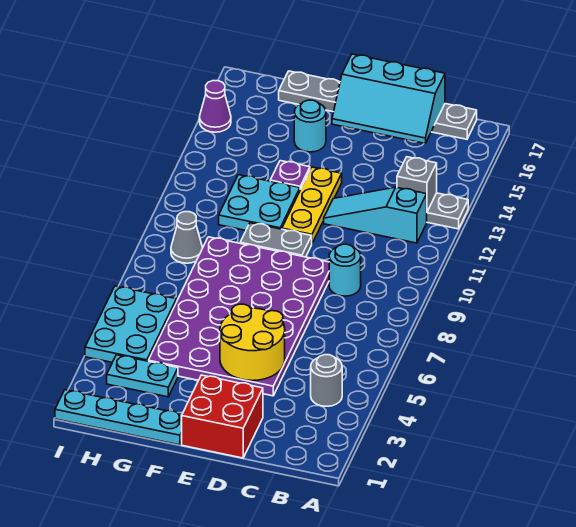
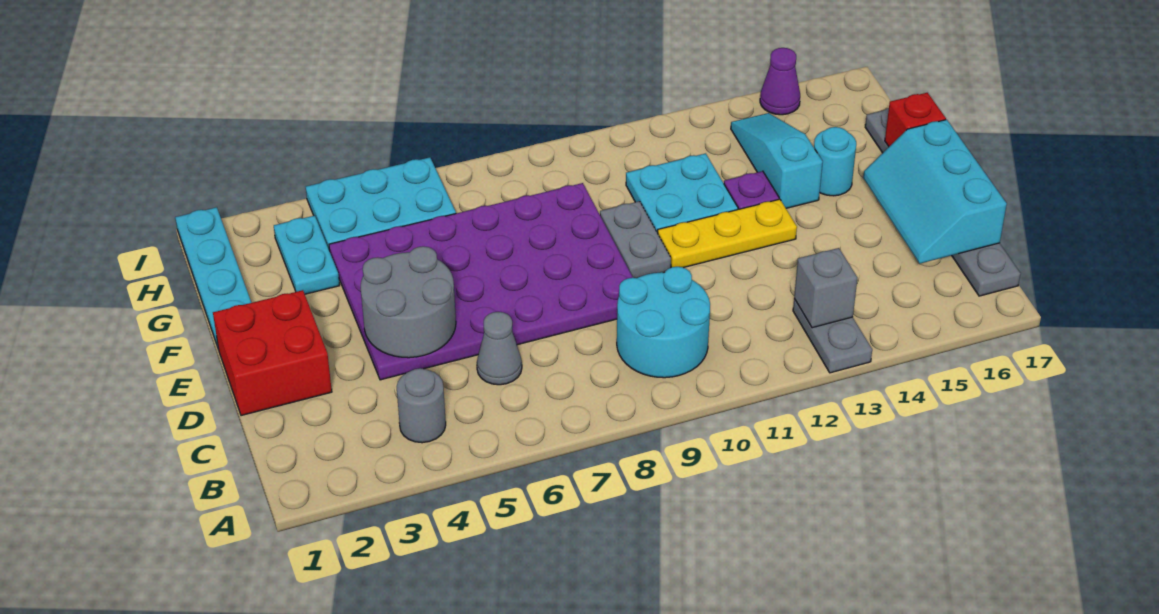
cyan slope B12:D12 level 1 top B -> cyan slope F14:H14 level 1 top F
cyan round brick C9 level 1 -> cyan round brick B9:C10 level 1
yellow round brick D4:E5 level 2 -> grey round brick D4:E5 level 2
none -> red brick F17 level 2
grey cone H9 level 1 -> grey cone C6 level 1

